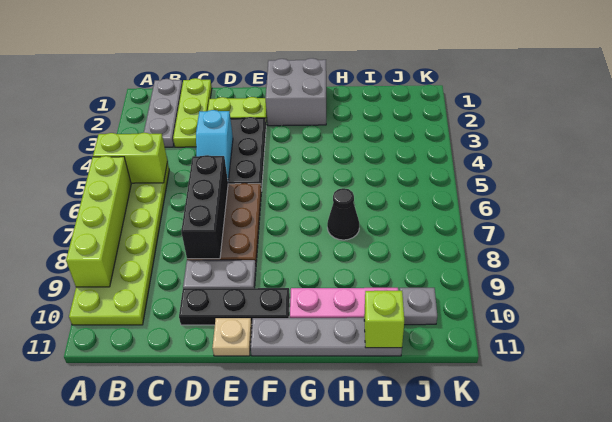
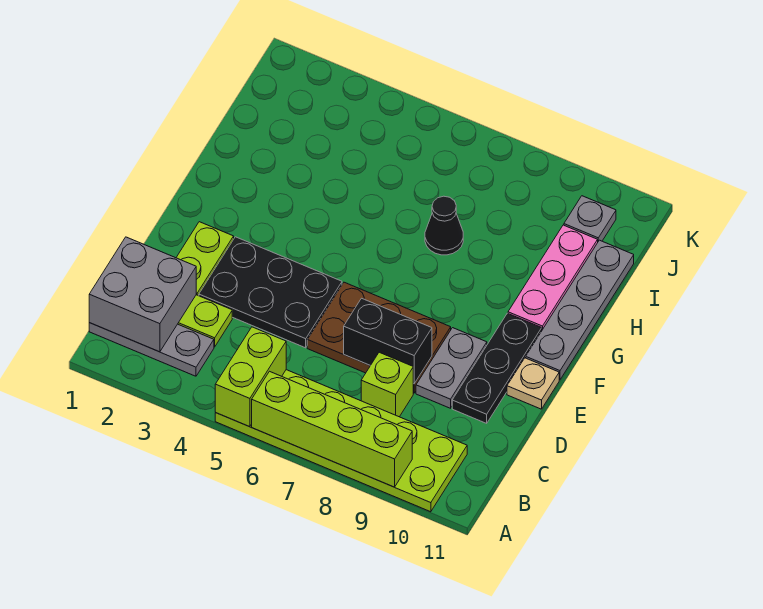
cyan slope D4:D5 level 2 top 4 -> none
black brick D6:D8 level 2 -> black brick D7:D8 level 2
grey brick F1:G2 level 1 -> grey brick B1:C2 level 2
lime brick I11 level 2 -> lime brick C8 level 1

